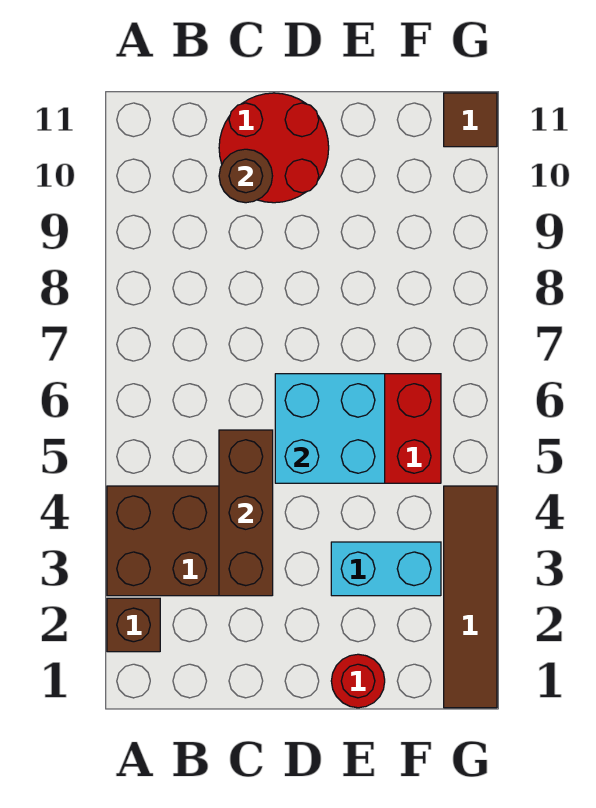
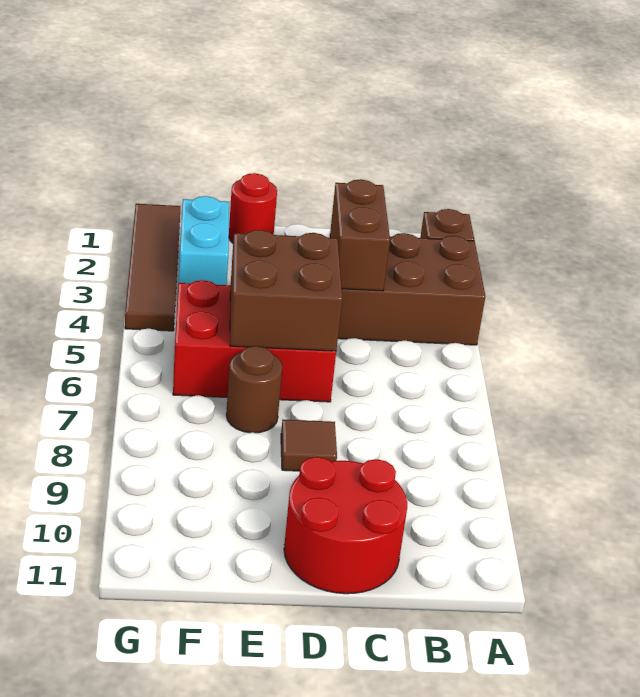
brown brick C3:C5 level 2 -> brown brick C3:C4 level 2
brown round brick C10 level 2 -> brown round brick E7 level 1
cyan brick D5:E6 level 2 -> brown brick D5:E6 level 2
cyan brick E3:F3 level 1 -> cyan brick F2:F3 level 1
brown tile G11 level 1 -> brown tile D8 level 1

